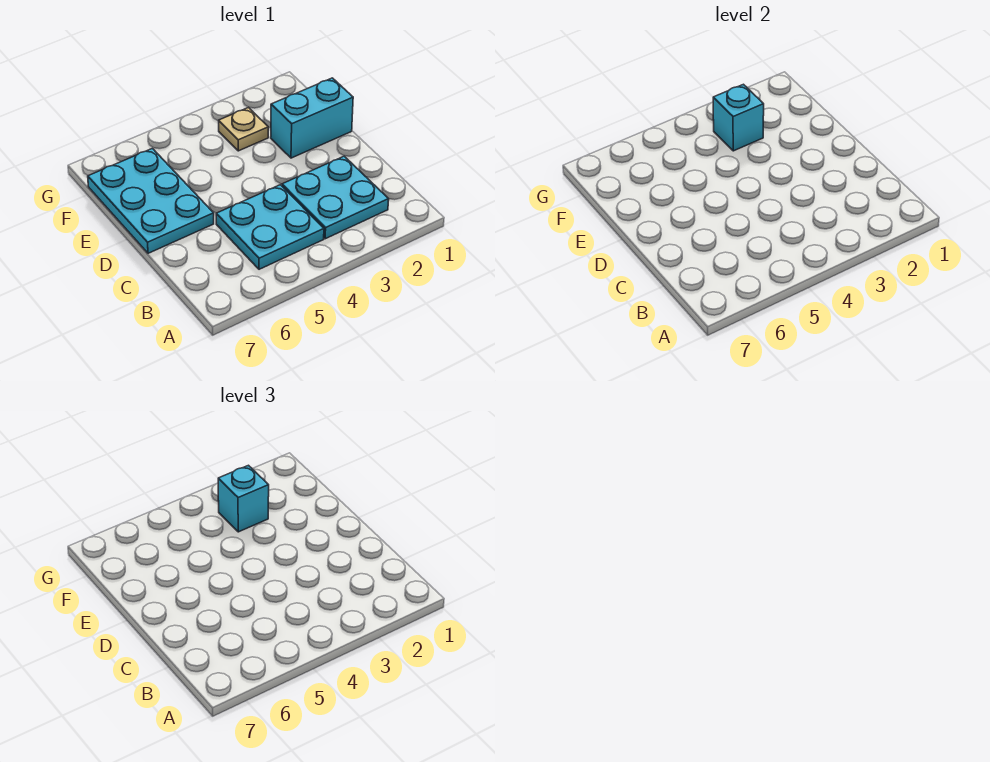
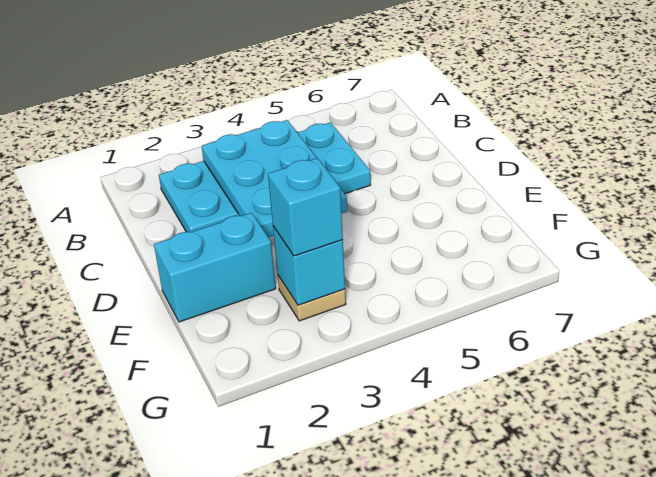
cyan plate D6:F7 level 1 -> cyan plate B3:D4 level 2

